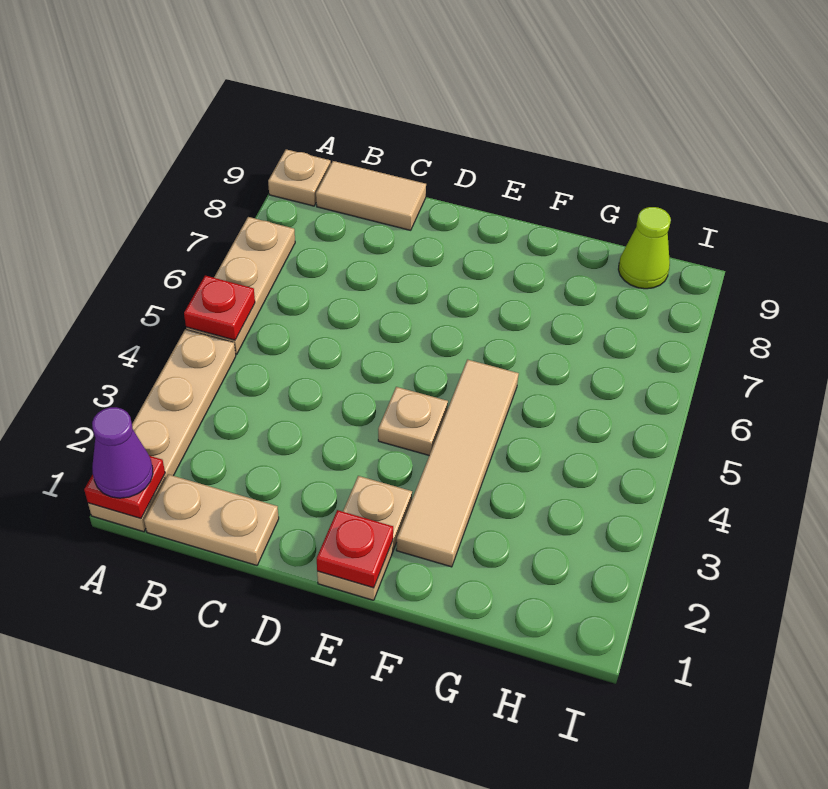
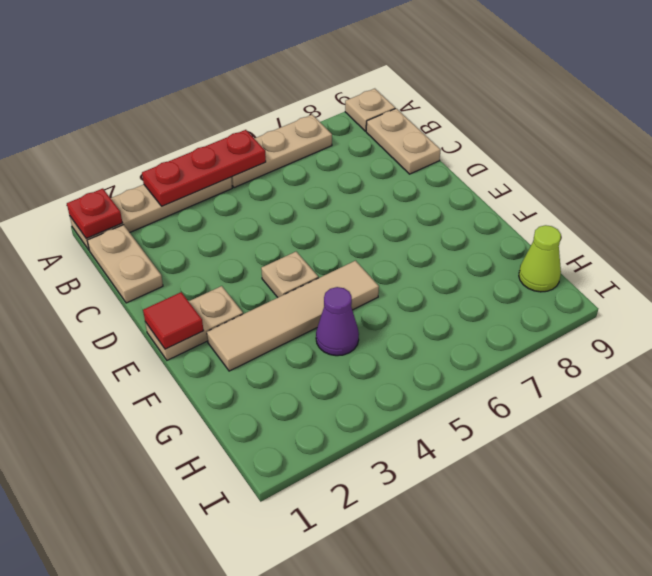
purple cone A1 level 3 -> purple cone G4 level 1
red plate A5 level 2 -> red plate A3:A5 level 2
tan tile B9:C9 level 1 -> tan plate B9:C9 level 1
red plate E1 level 2 -> red tile E1 level 2

